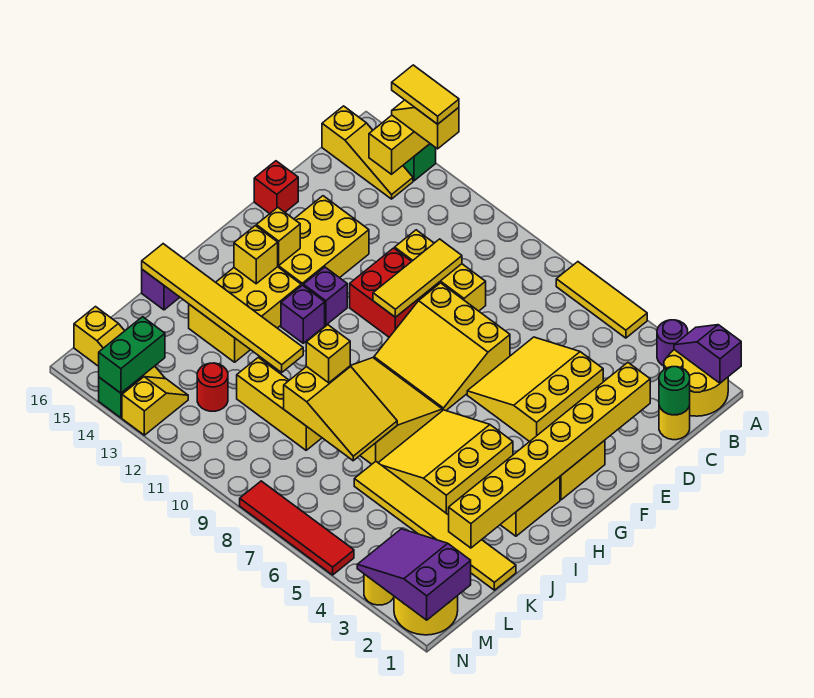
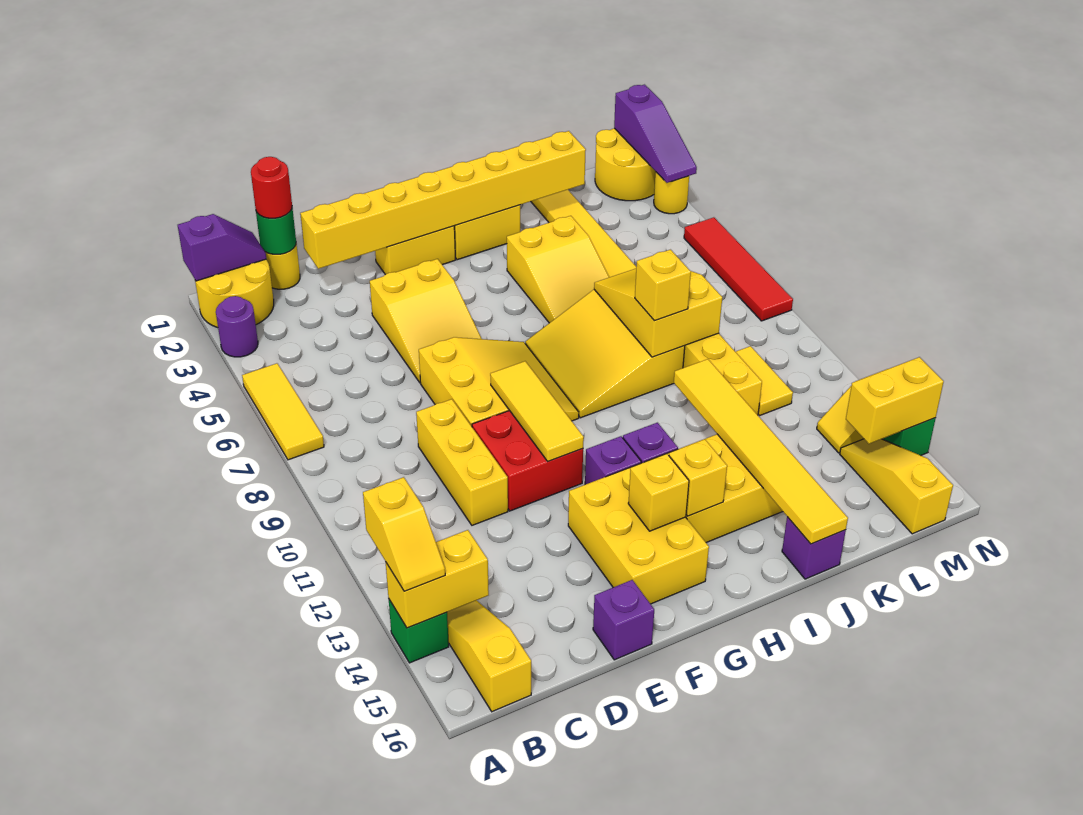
purple slope A1:A2 level 2 top 1 -> purple slope A1:B1 level 2 top A
yellow tile A13:A14 level 4 -> yellow tile L10:L11 level 1
yellow slope D4:F6 level 1 top 4 -> yellow slope E4:F6 level 1 top 4
yellow tile D10:F10 level 2 -> yellow tile F9:F11 level 2
yellow brick E13:G14 level 1 -> yellow brick F13:G15 level 1
red brick E16 level 1 -> purple brick E16 level 1
yellow slope H4:J6 level 1 top 4 -> yellow slope I4:J6 level 1 top 4
red round brick L12 level 1 -> red round brick C1 level 3
purple slope M1:N3 level 2 top 1 -> purple slope N1:N3 level 2 top 1
green brick M14:N14 level 2 -> yellow brick M14:N14 level 2

